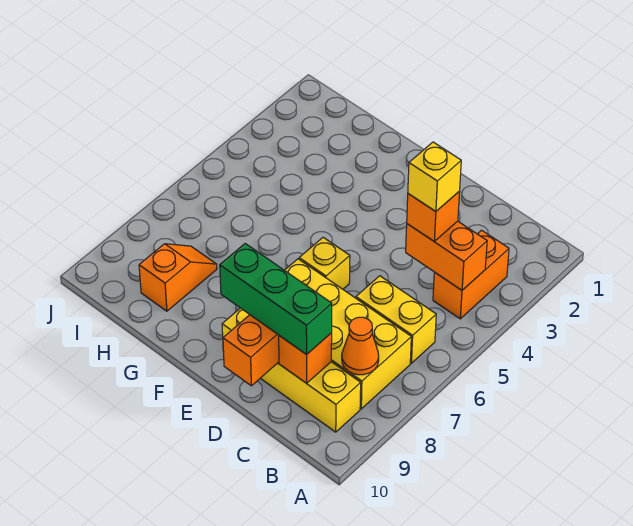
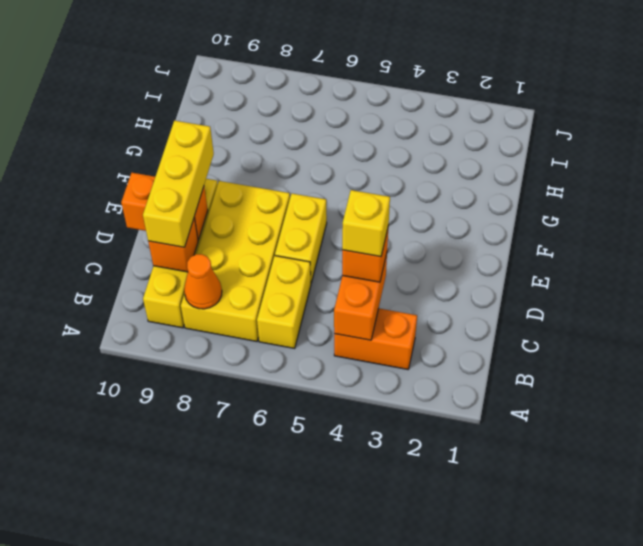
green brick C9:E9 level 3 -> yellow brick C9:E9 level 3
yellow brick E6 level 1 -> yellow brick D6:E6 level 1
orange slope H8:H9 level 1 top 9 -> none

